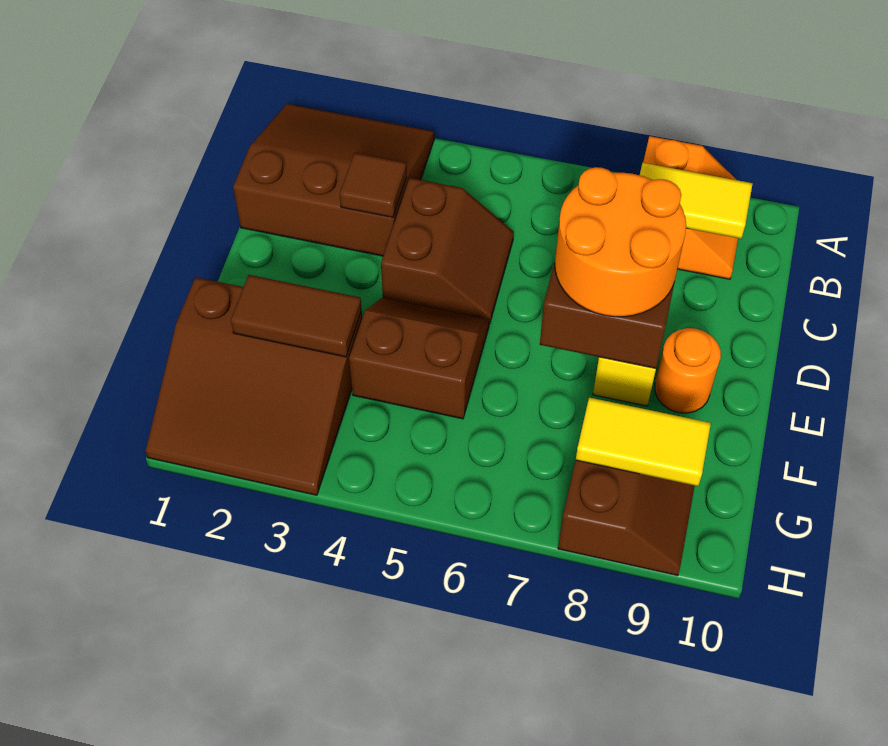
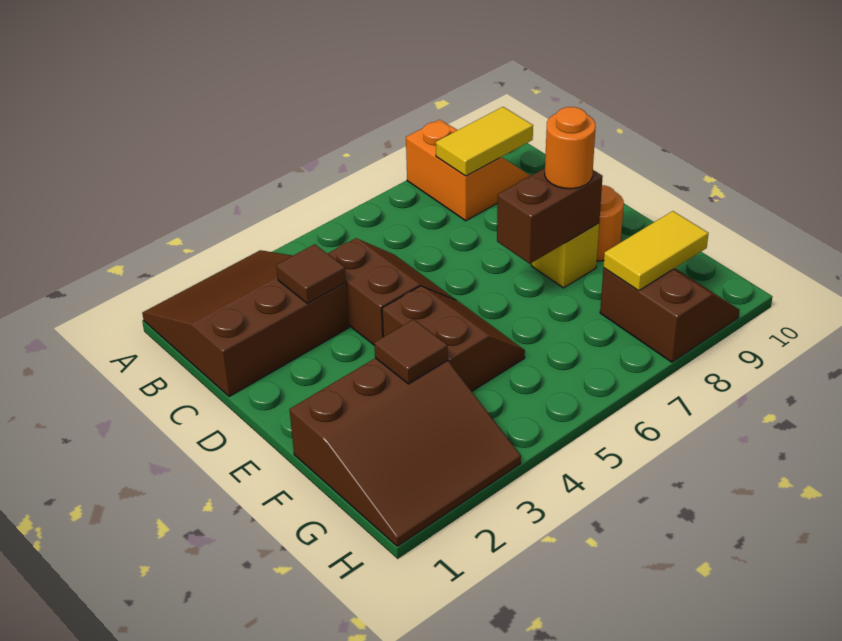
orange round brick D7:E8 level 3 -> orange round brick E8 level 3
brown slope E4:F5 level 1 top F -> brown slope E4:F5 level 1 top 4
brown tile F2:F3 level 2 -> brown tile F3 level 2

